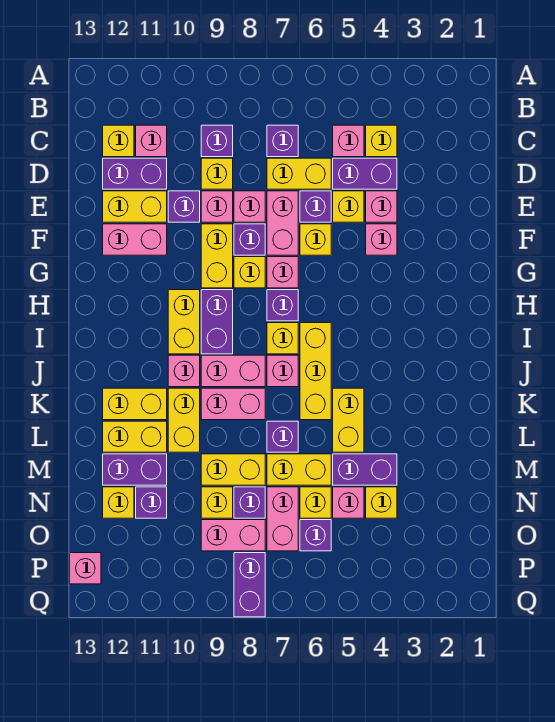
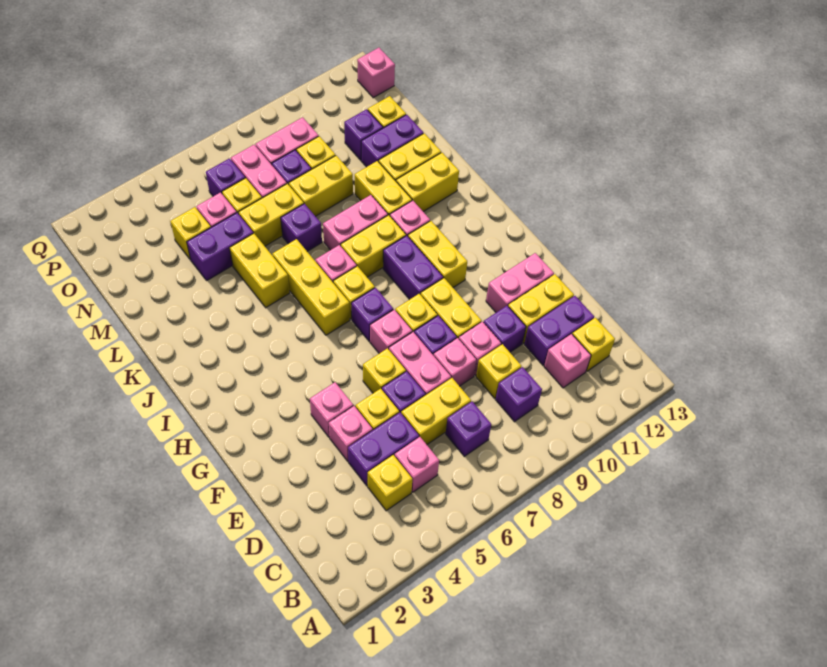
pink brick J8:J9 level 1 -> yellow brick J8:J9 level 1
purple brick P8:Q8 level 1 -> none

